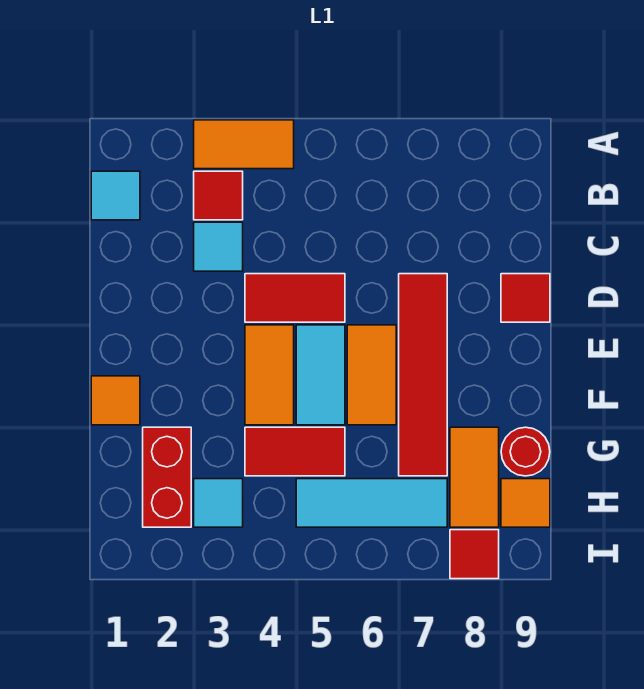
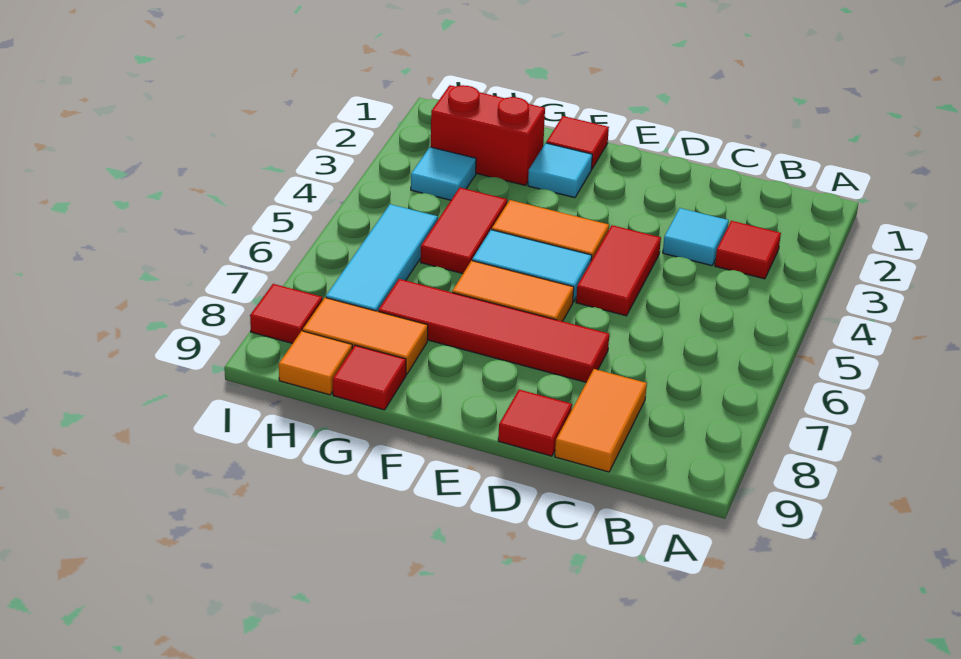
orange tile A3:A4 level 1 -> orange tile C8:C9 level 1
cyan tile B1 level 1 -> cyan tile F2 level 1
orange tile F1 level 1 -> red tile F1 level 1
red round brick G9 level 1 -> red tile G9 level 1

